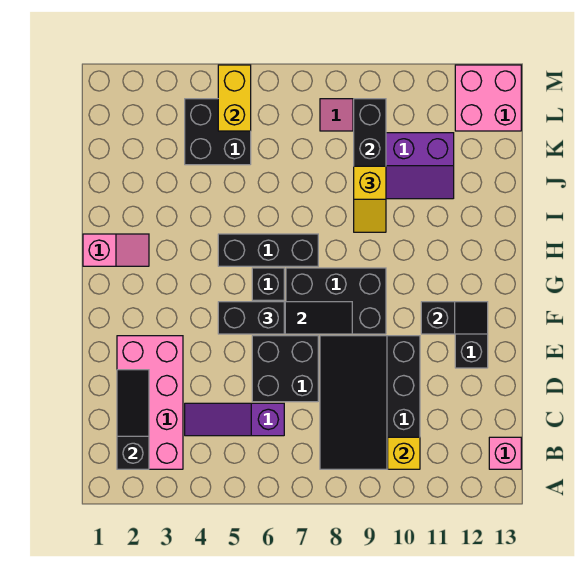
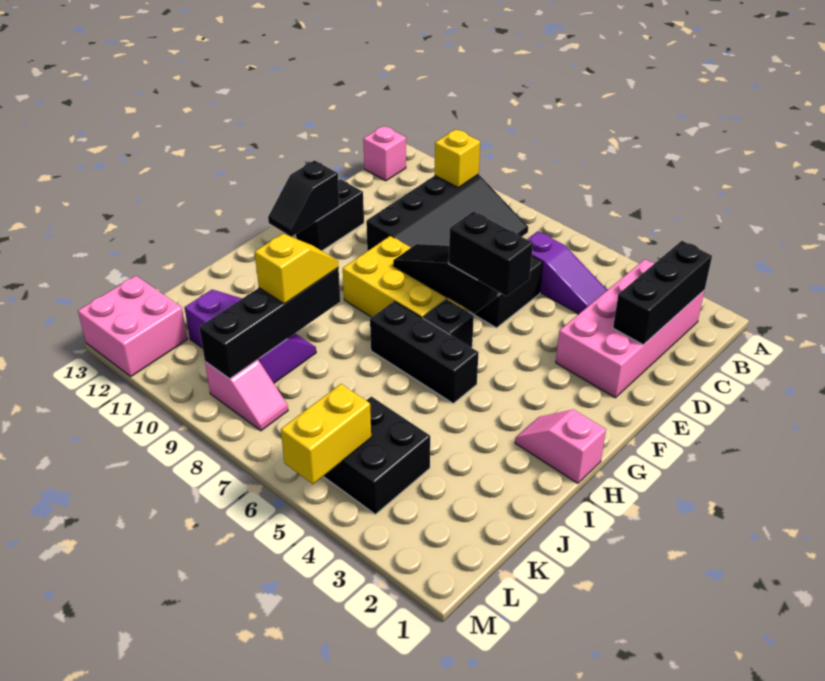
black slope B2:D2 level 2 top B -> black brick B2:D2 level 2
black brick F7:G9 level 1 -> yellow brick F7:G9 level 1
black slope F11:F12 level 2 top 11 -> black slope F12:G12 level 2 top F

